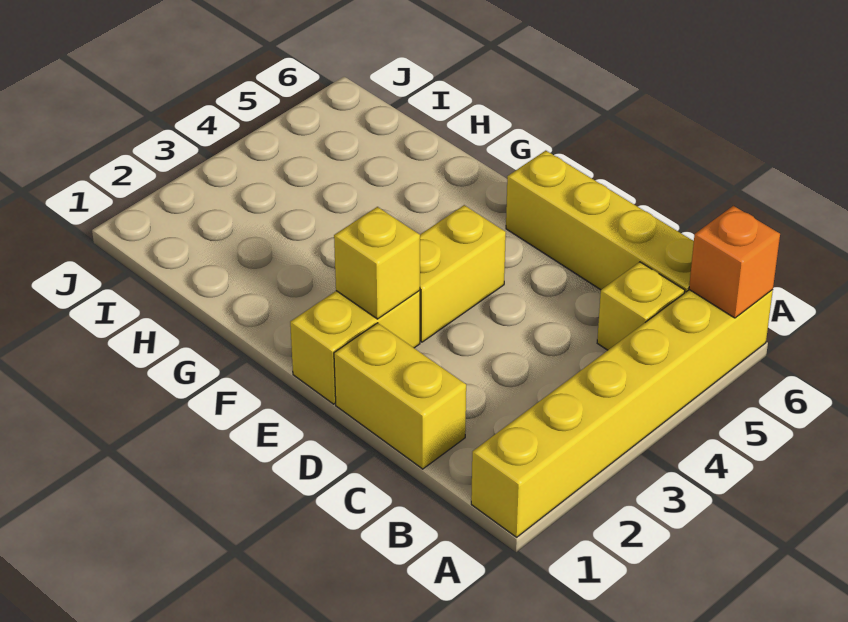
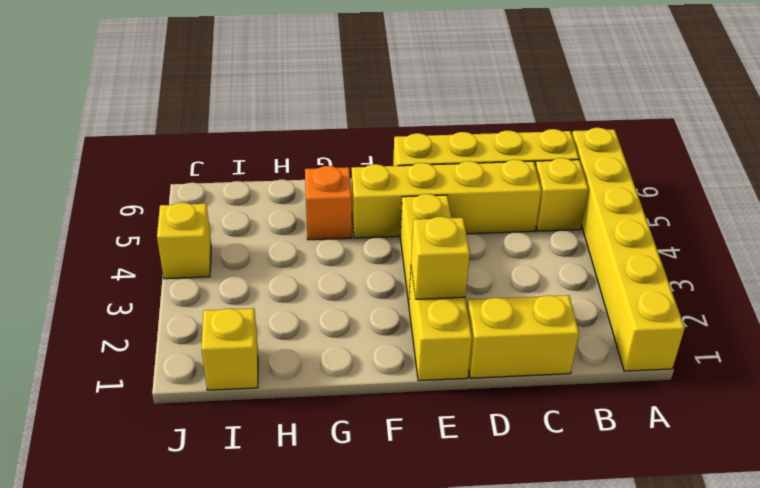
orange brick A6 level 2 -> orange brick G5 level 1
none -> yellow brick C5:F5 level 1
none -> yellow brick I1 level 1
none -> yellow brick J4 level 1

